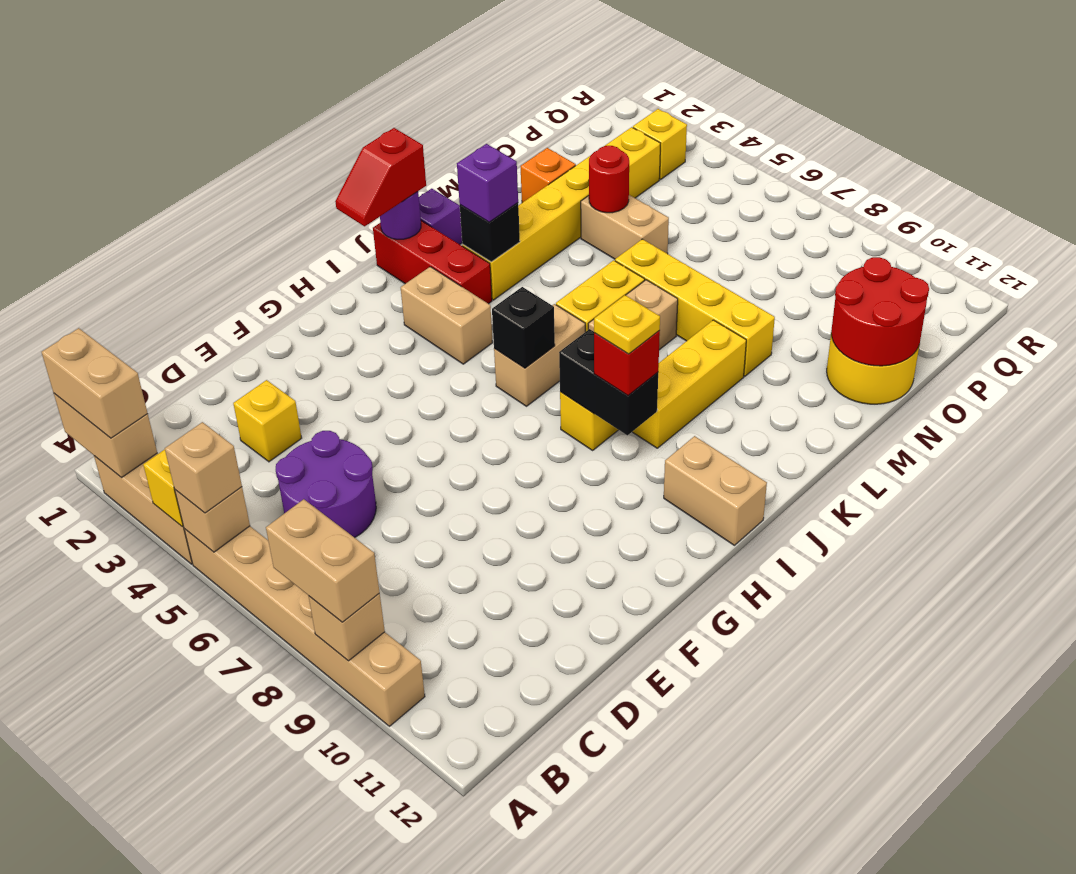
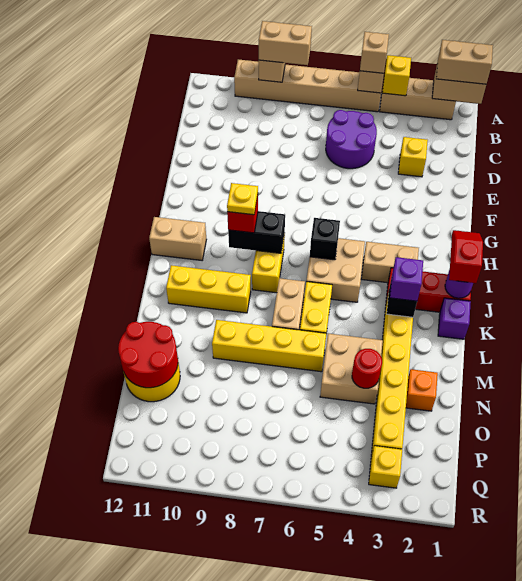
tan brick I6:J6 level 1 -> tan brick I5:J6 level 1
yellow brick J9:L9 level 1 -> yellow brick K9:K11 level 1
tan brick N4:N5 level 1 -> tan brick M4:N5 level 1

